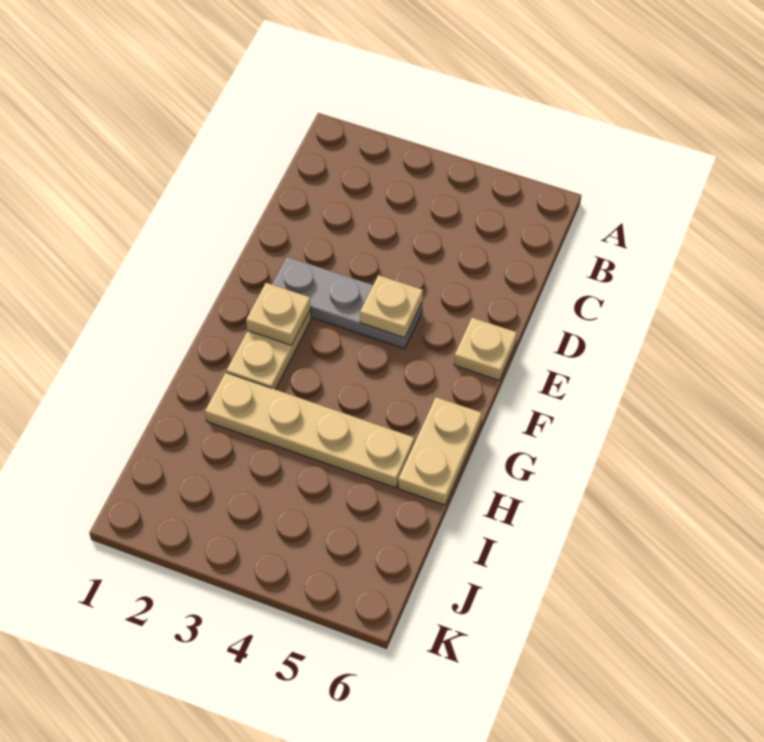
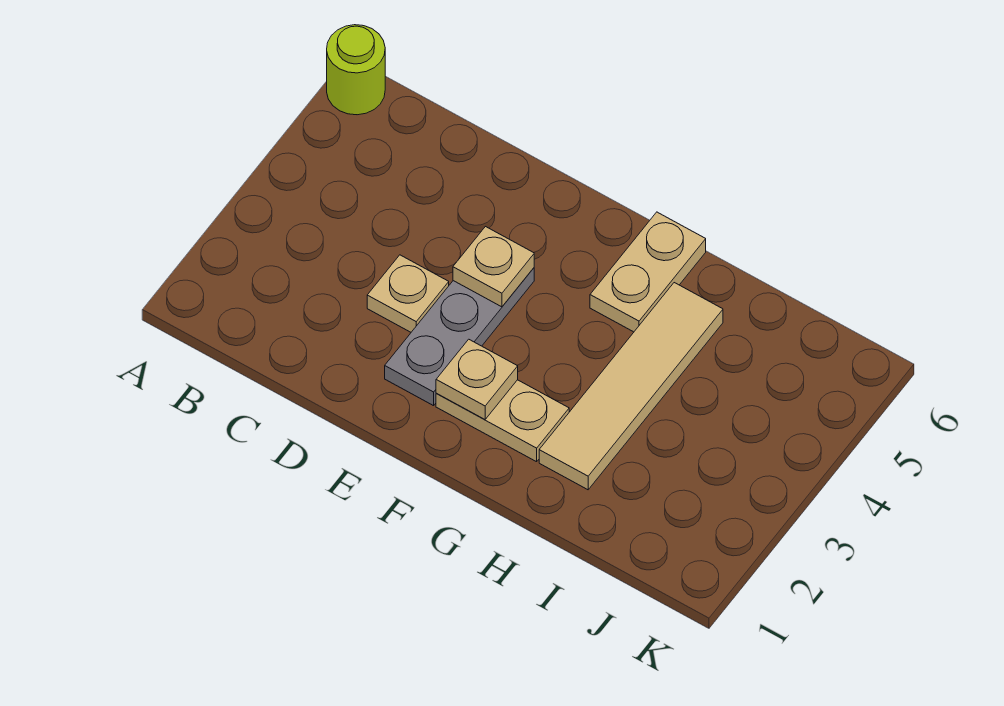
none -> lime round brick A6 level 1
tan plate E6 level 1 -> tan plate D3 level 1
tan plate G6:H6 level 1 -> tan plate G5:G6 level 1
tan plate H2:H5 level 1 -> tan tile H2:H5 level 1

